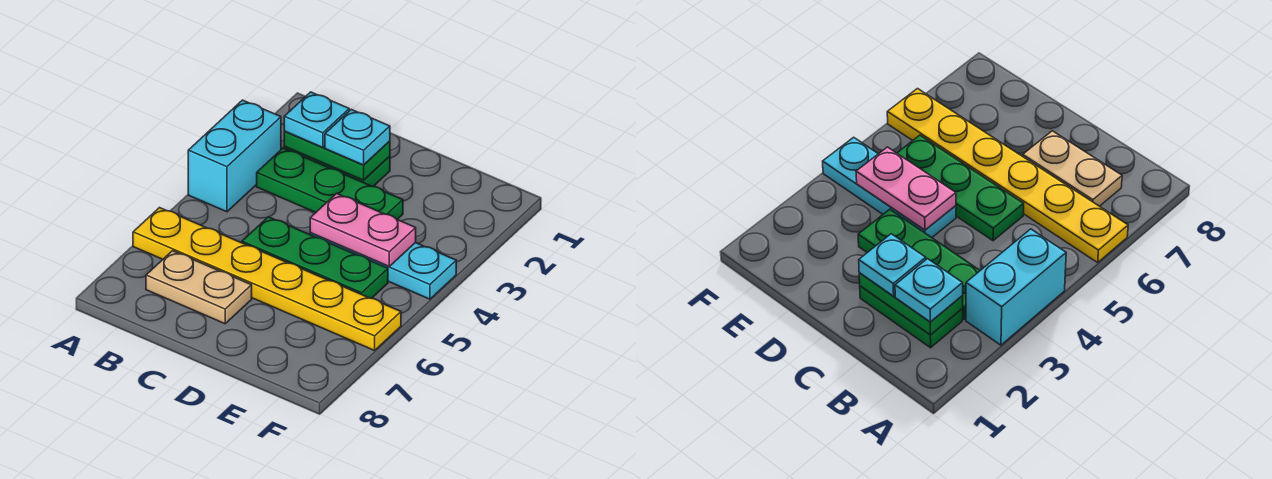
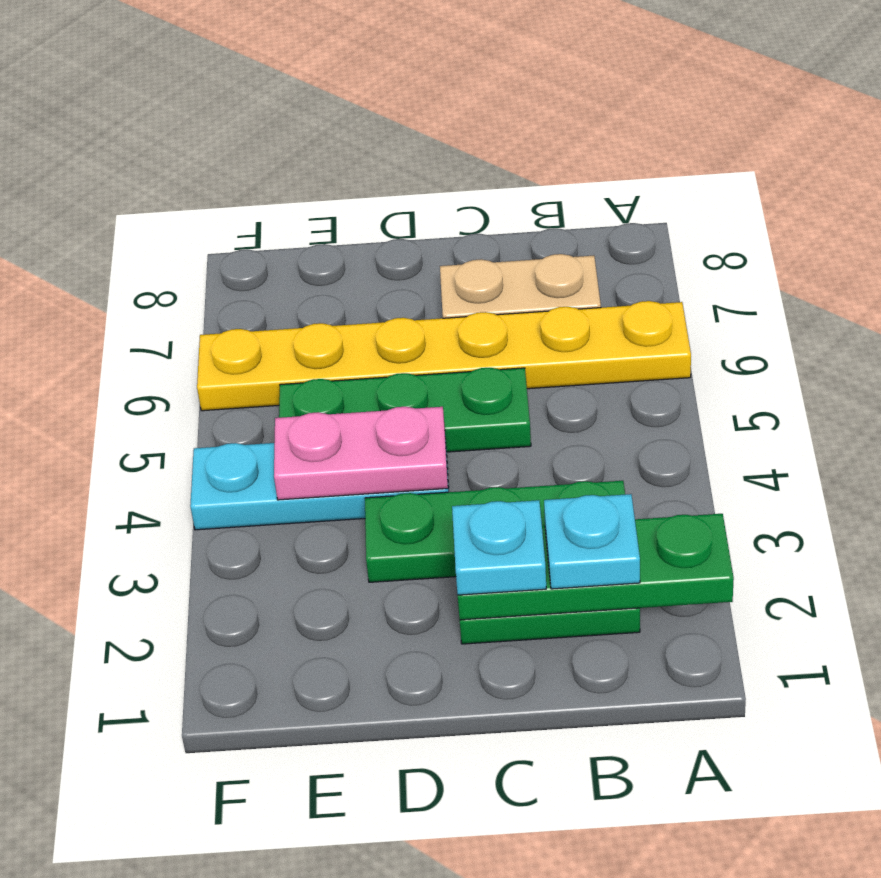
cyan brick A3:A4 level 1 -> none
green plate B2:C2 level 2 -> green plate A2:C2 level 2

